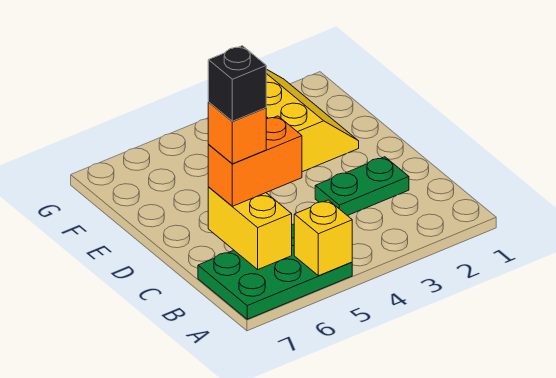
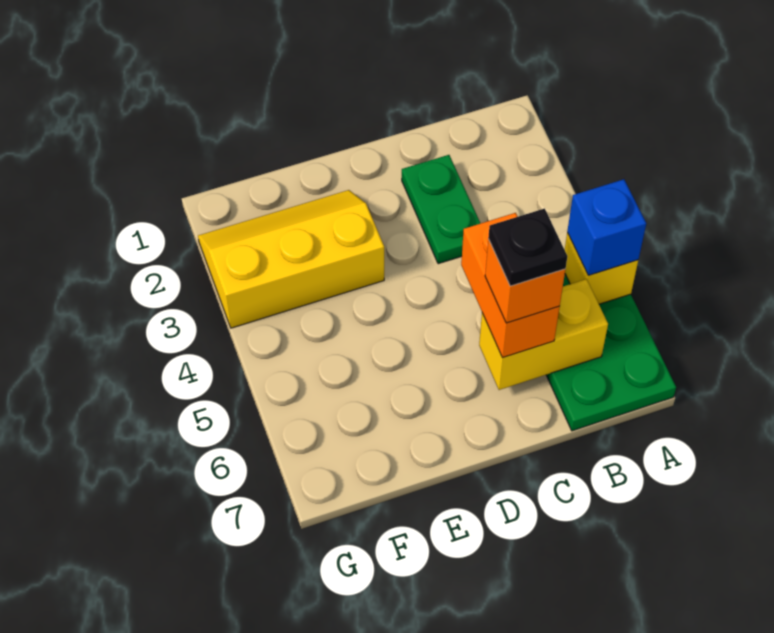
none -> blue brick A5 level 3
black brick C6 level 5 -> black plate C6 level 5

